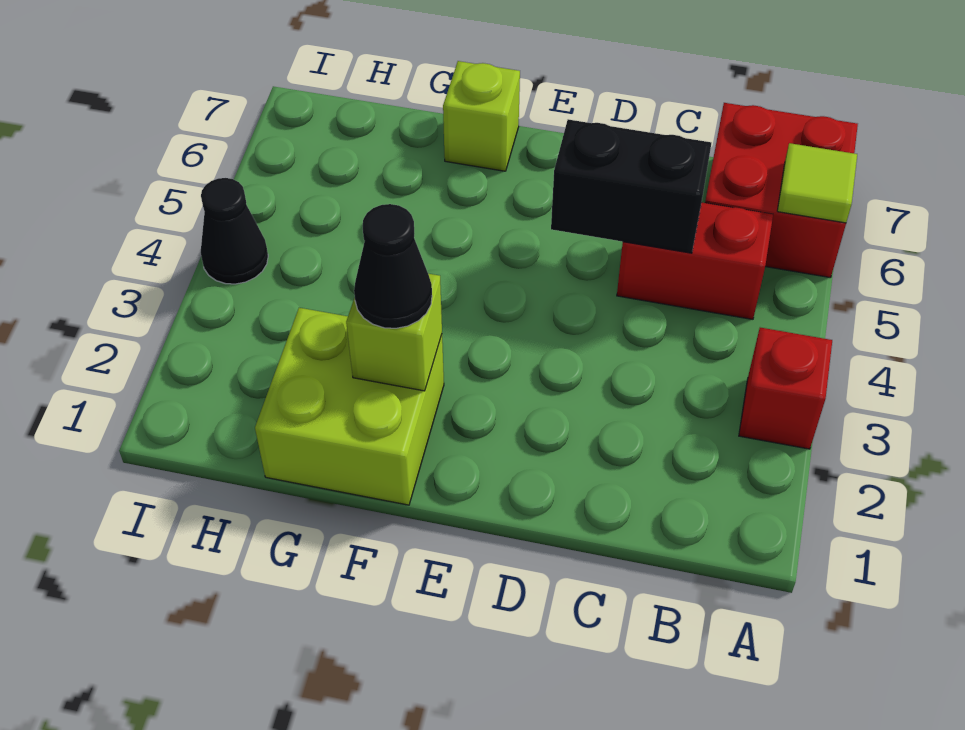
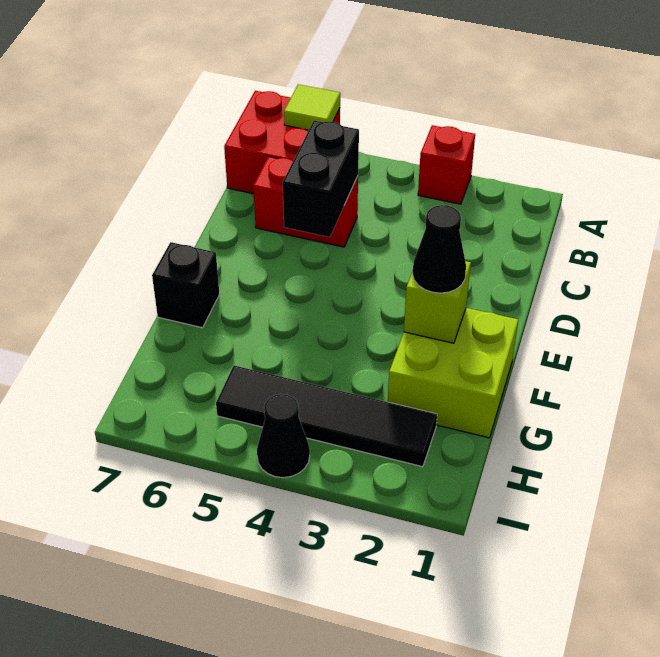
red brick B5:C5 level 1 -> red brick C5:C6 level 1
lime brick F7 level 1 -> black brick F7 level 1
none -> black tile H2:H5 level 1

